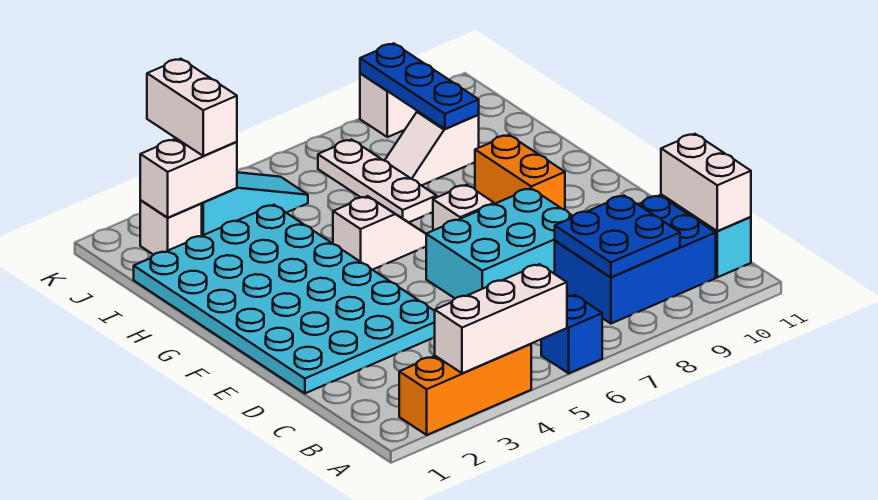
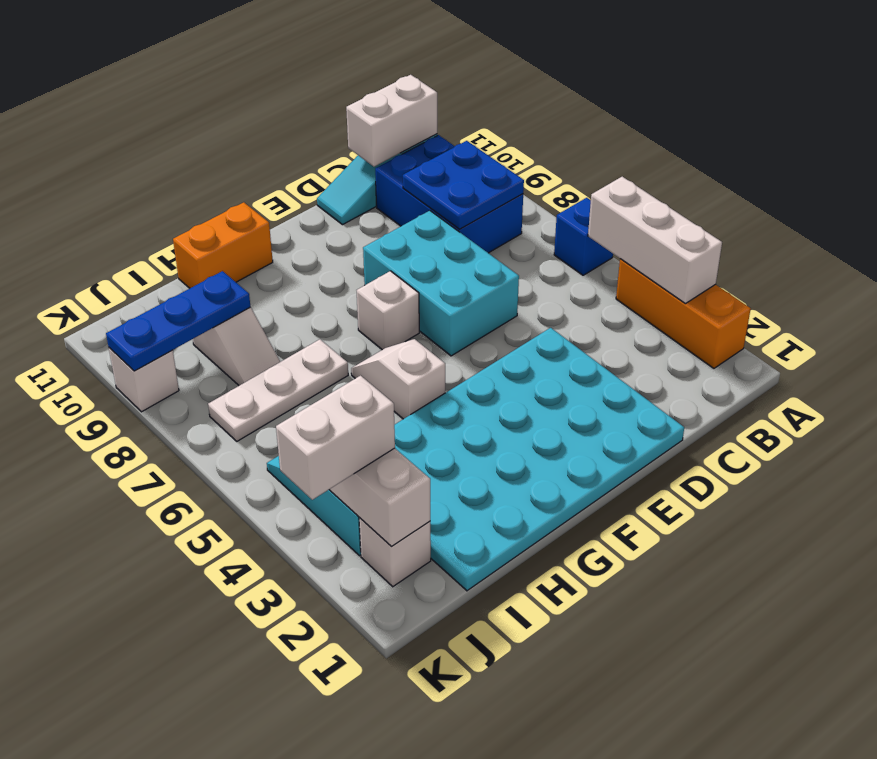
orange brick F9:G9 level 1 -> orange brick G11:H11 level 1

